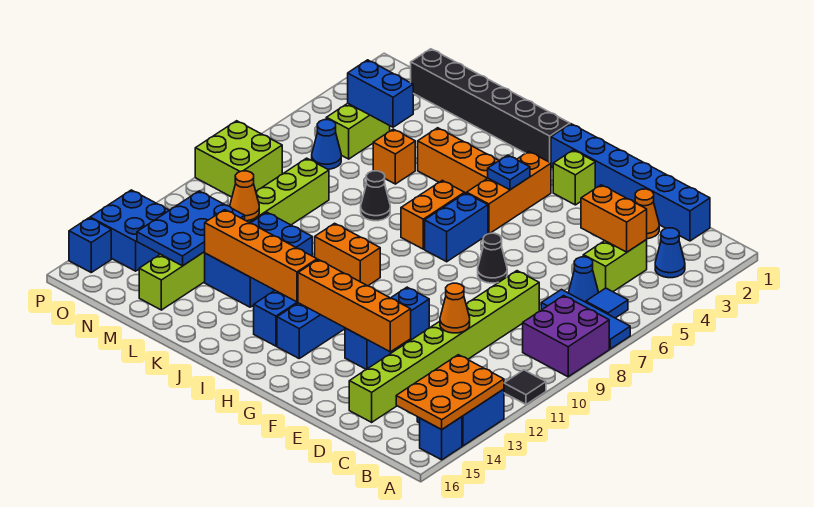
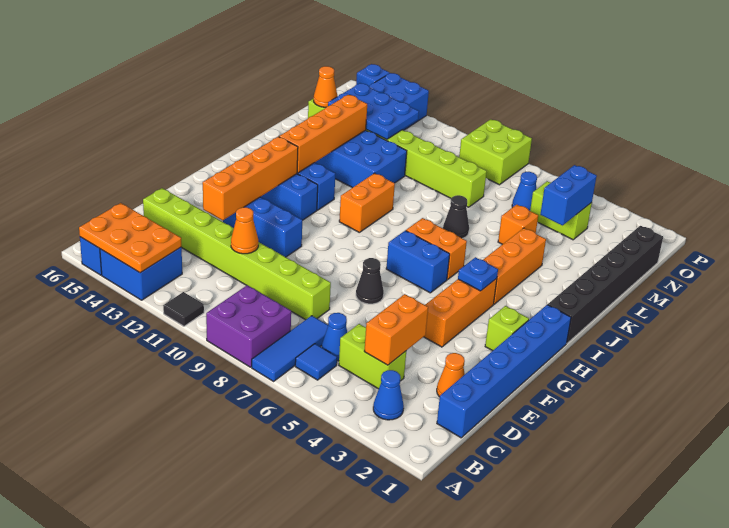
orange brick H3:H5 level 1 -> orange brick F4:H4 level 1
orange cone M11 level 2 -> orange cone M15 level 2

